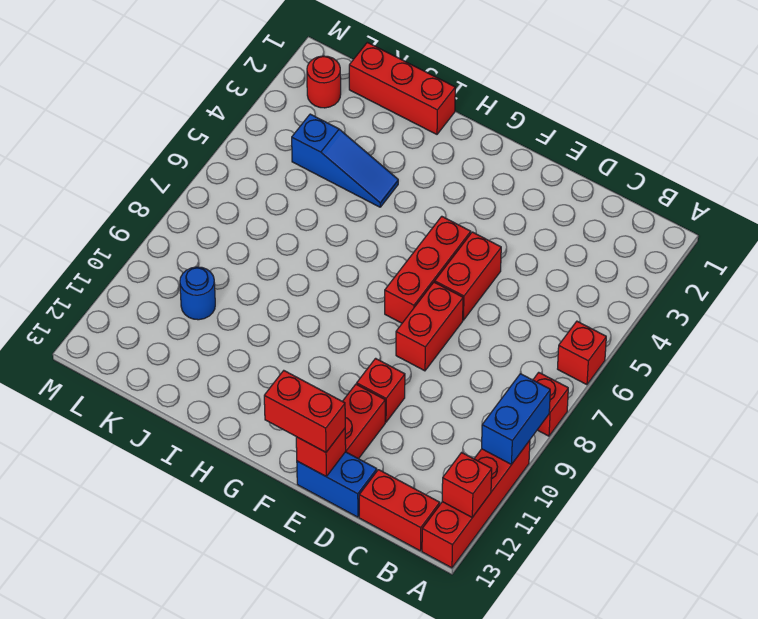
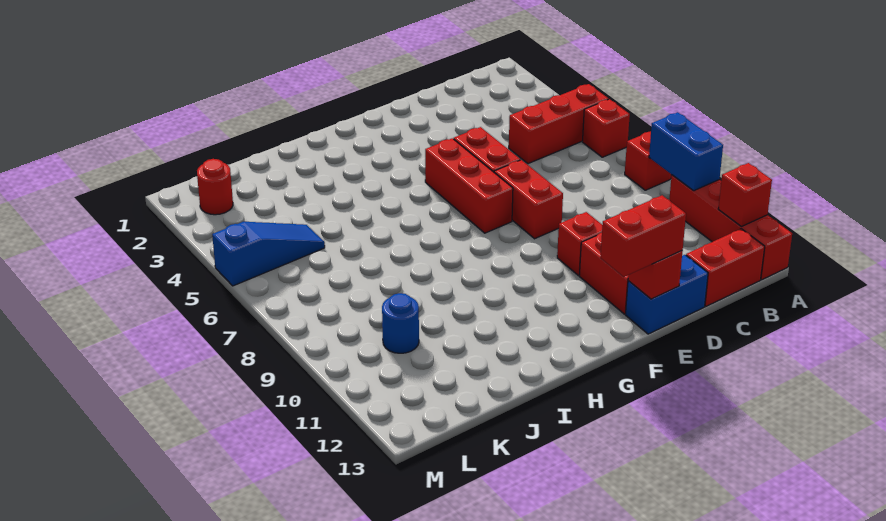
red brick I1:K1 level 1 -> red brick A5:C5 level 1
blue slope I4:K4 level 1 top K -> blue slope K5:M5 level 1 top M

